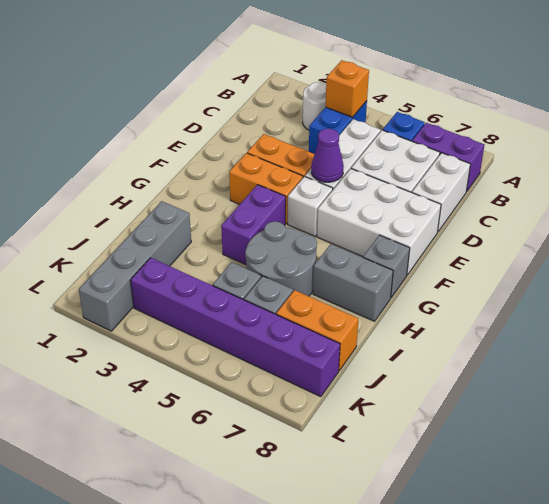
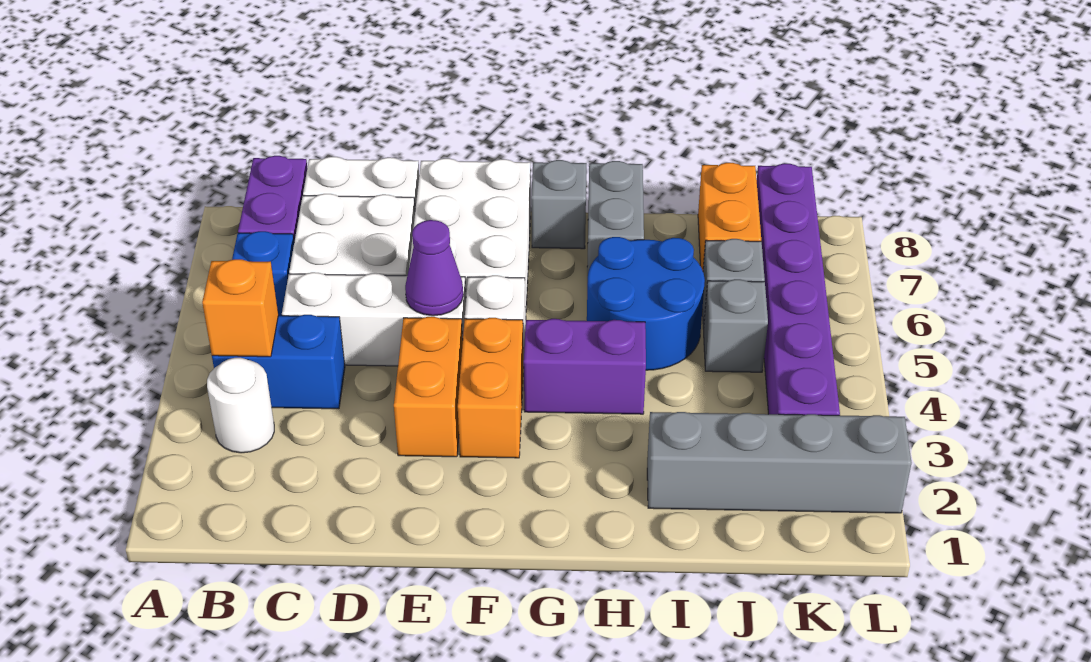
grey round brick H5:I6 level 1 -> blue round brick H5:I6 level 1

